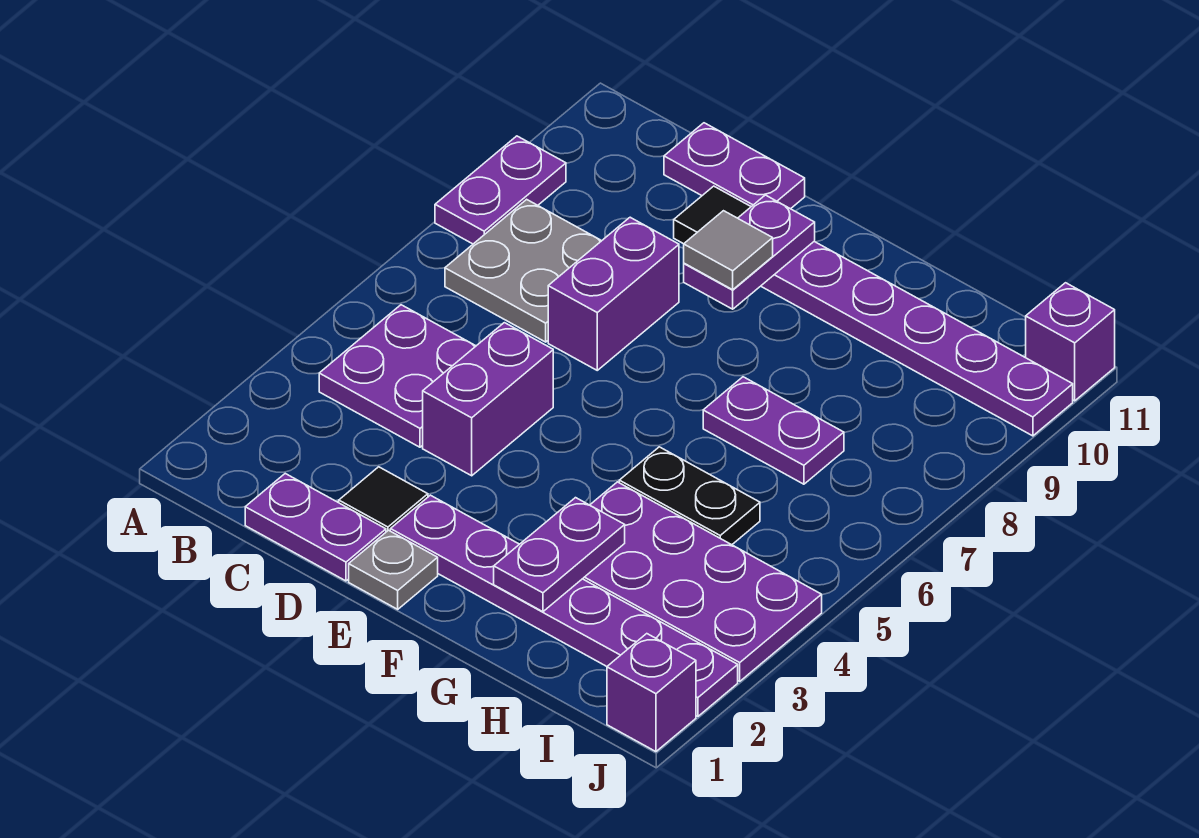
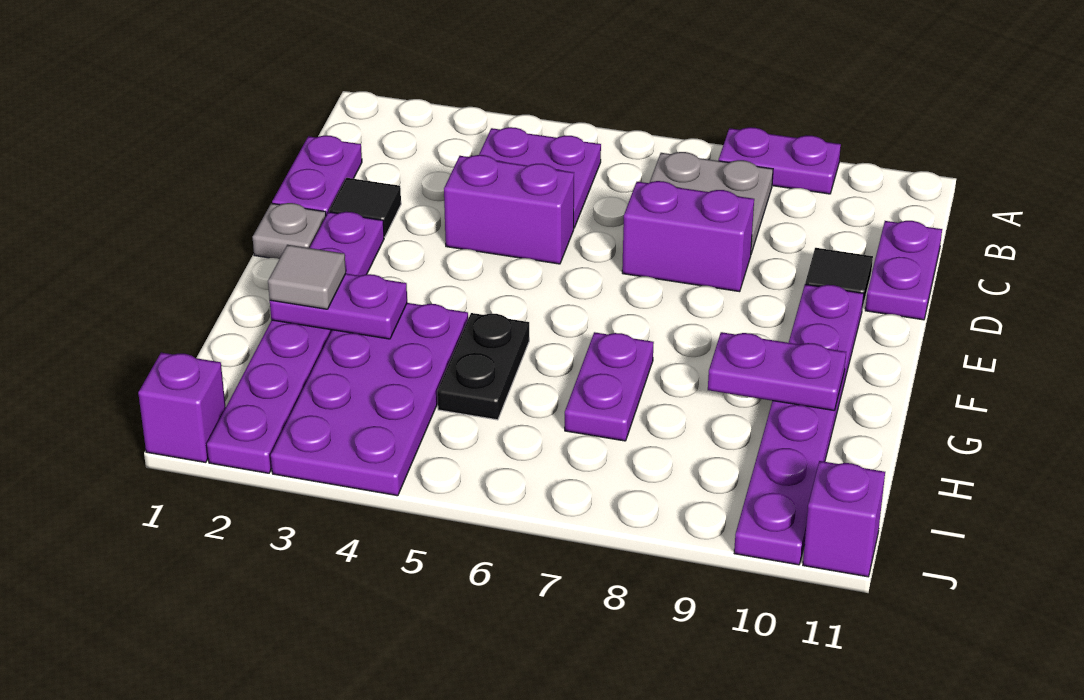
purple plate E9:E10 level 2 -> purple plate G9:G10 level 2
grey tile E9 level 3 -> grey tile G2 level 3

